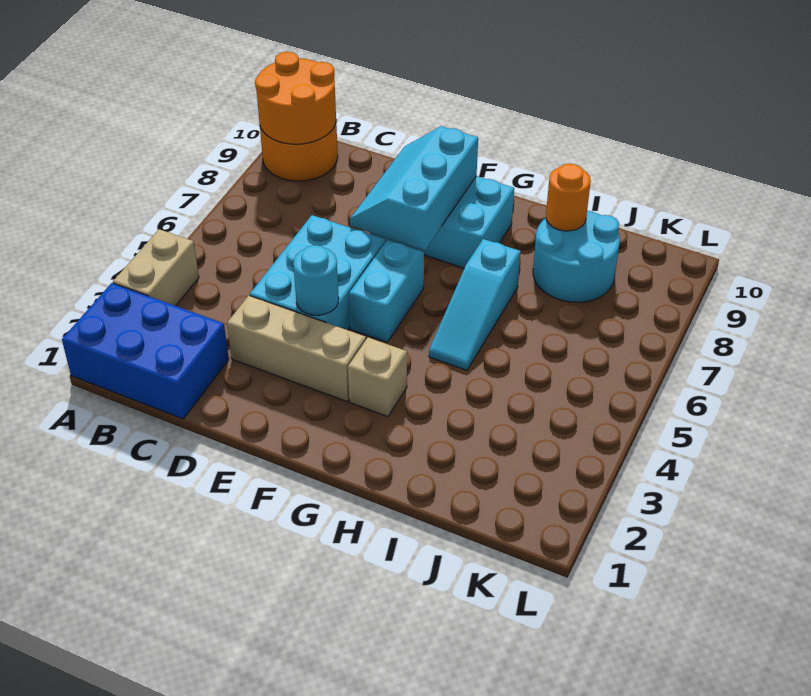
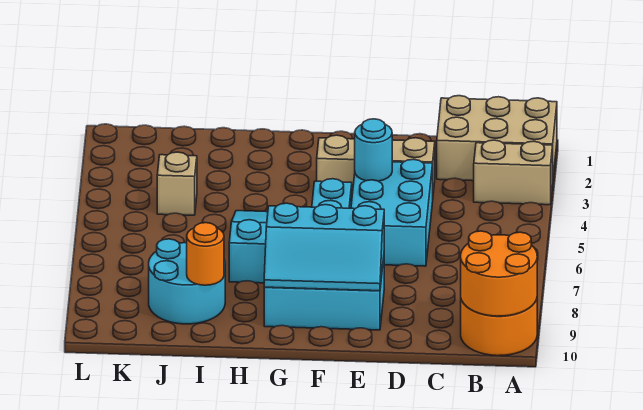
blue brick A1:C2 level 1 -> tan brick A1:C2 level 1
tan brick A3:A4 level 1 -> tan brick A3:B3 level 1
cyan slope E7:F9 level 2 top F -> cyan slope E8:G9 level 2 top 8
tan brick G3 level 1 -> tan brick J4 level 1

